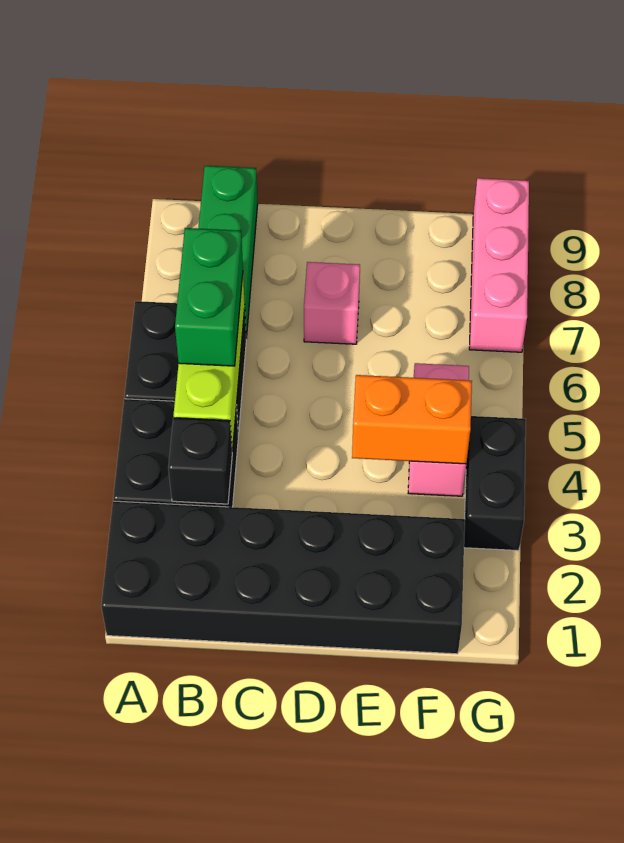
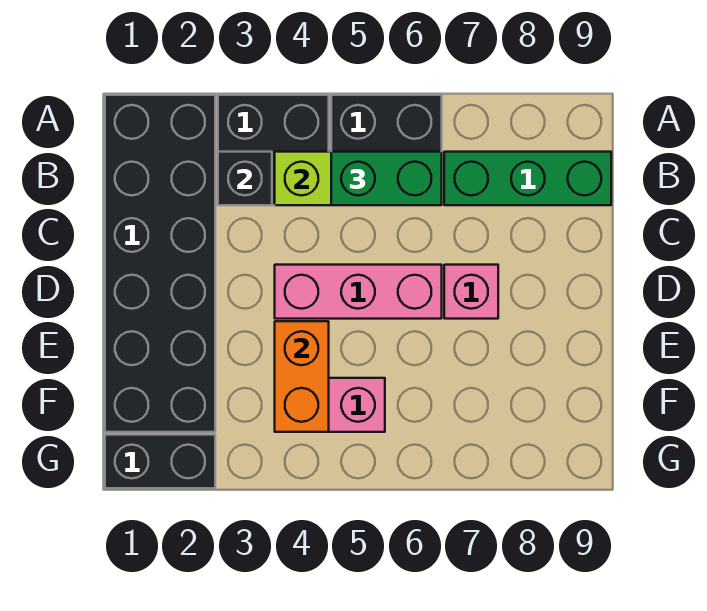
black brick G3:G4 level 1 -> black brick G1:G2 level 1
pink brick G7:G9 level 1 -> pink brick D4:D6 level 1

